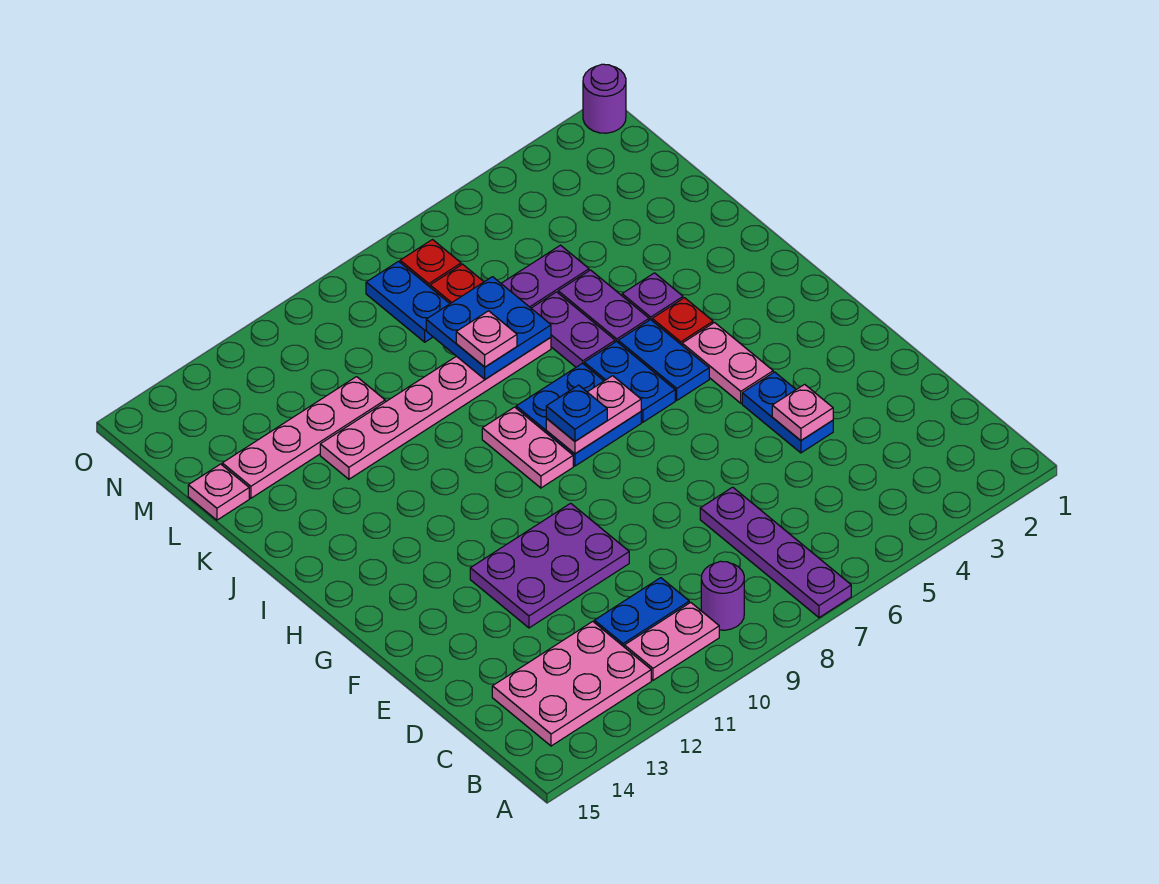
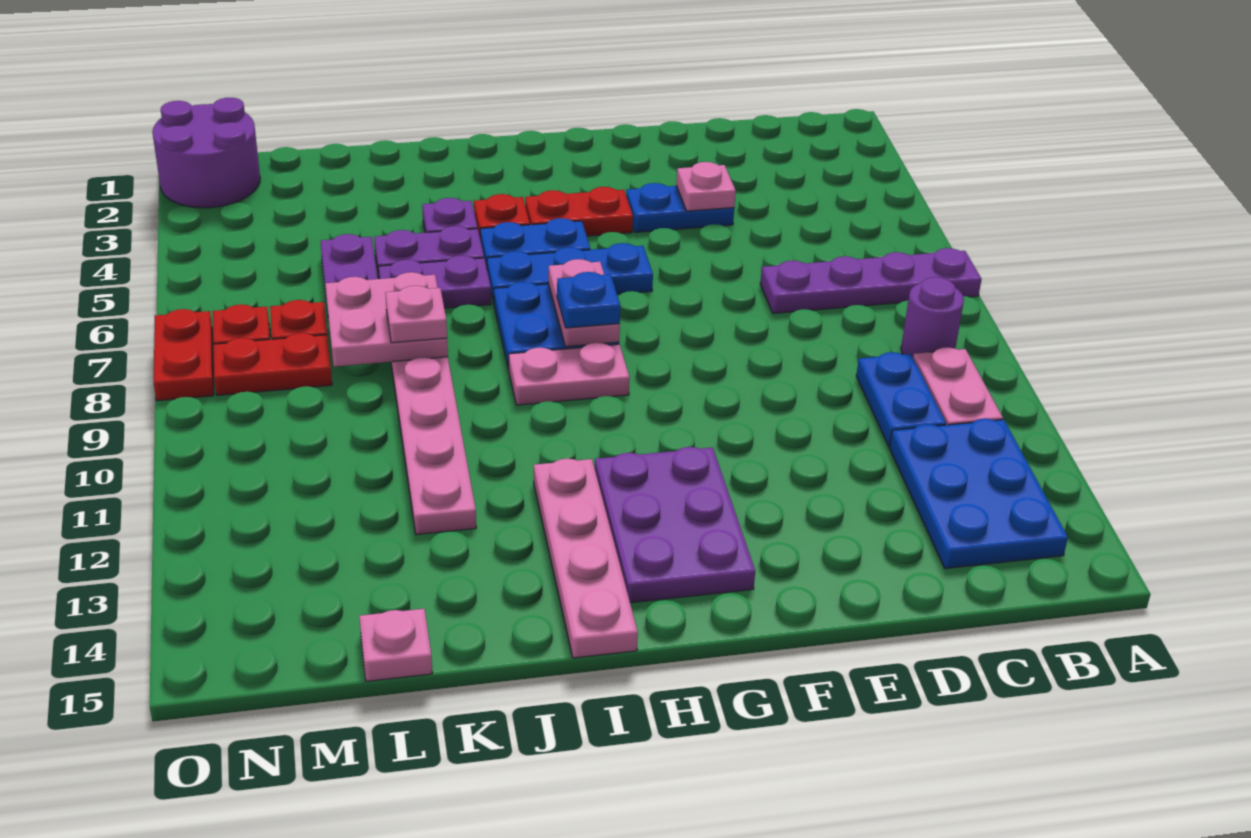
pink plate B12:C14 level 1 -> blue plate B12:C14 level 1
purple plate E10:F12 level 1 -> purple plate G12:H14 level 1
pink plate G4:H4 level 1 -> red plate G4:H4 level 1
blue plate H6:I6 level 1 -> blue plate G6:I6 level 1
blue plate K7:L8 level 2 -> pink plate K7:L8 level 2
pink plate L11:L14 level 1 -> pink plate I12:I15 level 1
blue plate M8:N8 level 1 -> red plate M8:N8 level 1
purple round brick O1 level 1 -> purple round brick N1:O2 level 1
none -> red plate O7:O8 level 1

